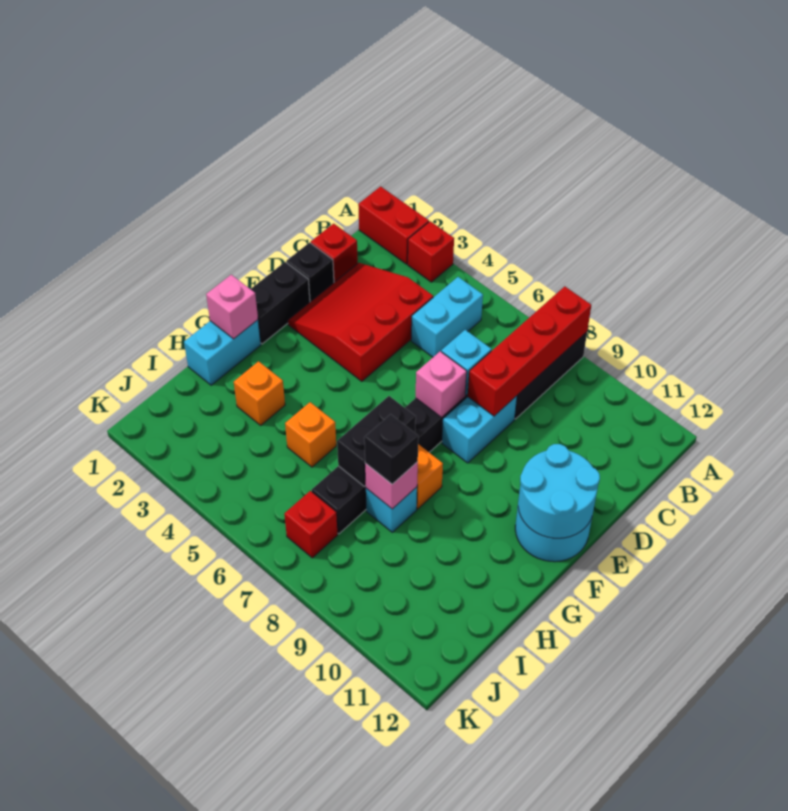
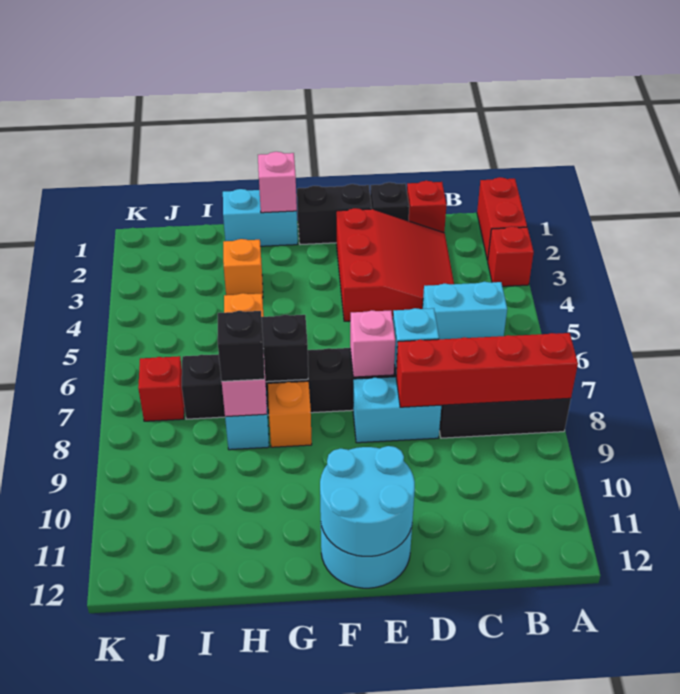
red slope C2:E4 level 1 top 4 -> red slope C2:E4 level 1 top E

